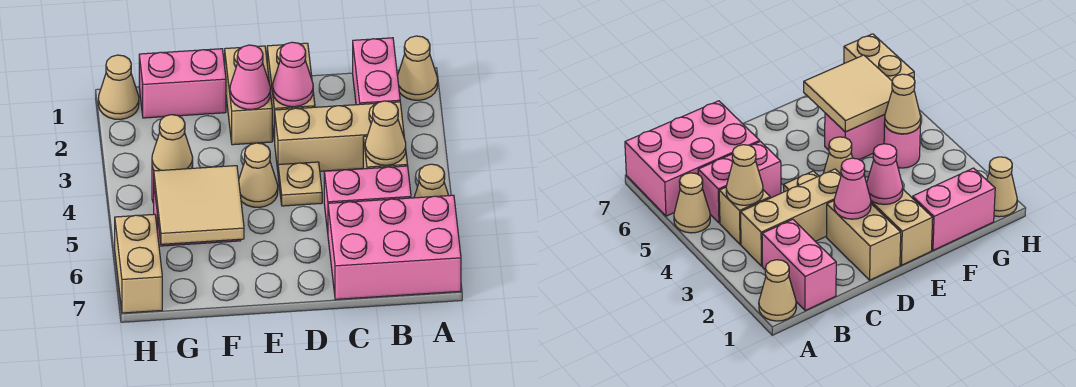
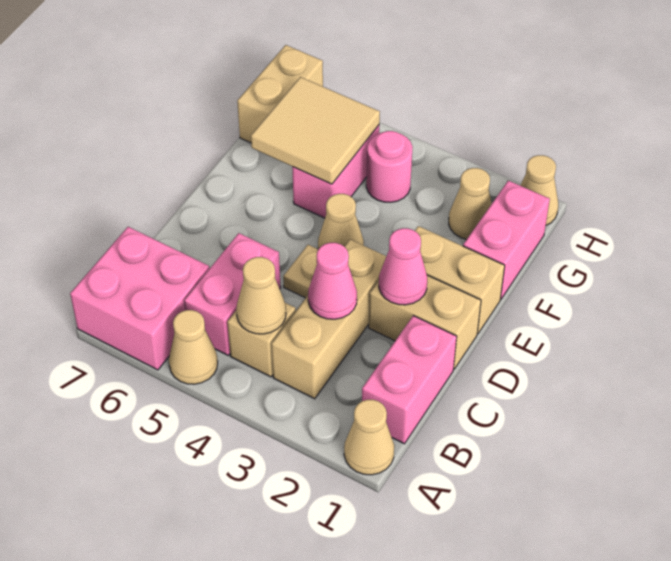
pink brick A6:C7 level 1 -> pink brick A6:B7 level 1
pink brick B1:B2 level 1 -> pink brick B1:C1 level 1
pink cone E2 level 2 -> pink cone C3 level 2
tan cone G4 level 2 -> tan cone G2 level 1
tan brick H6:H7 level 1 -> tan brick G7:H7 level 1

